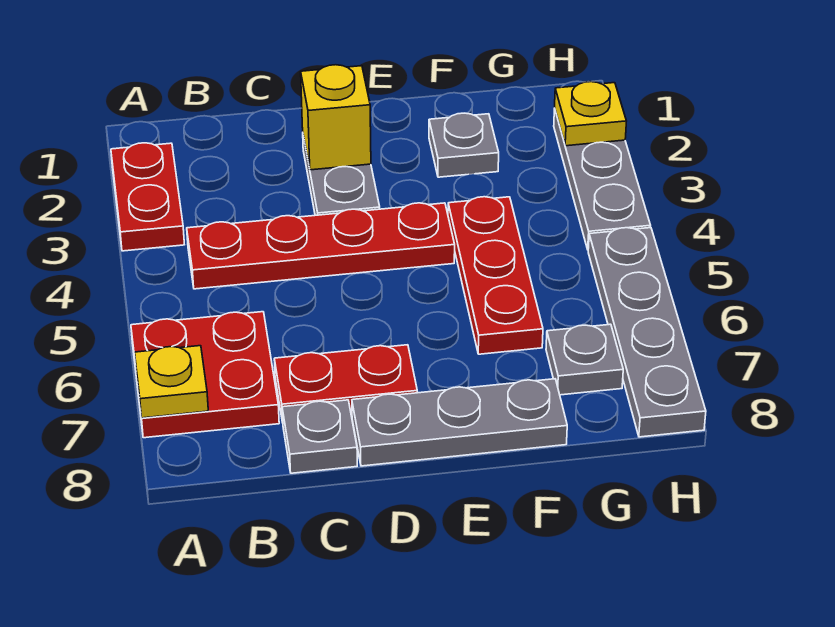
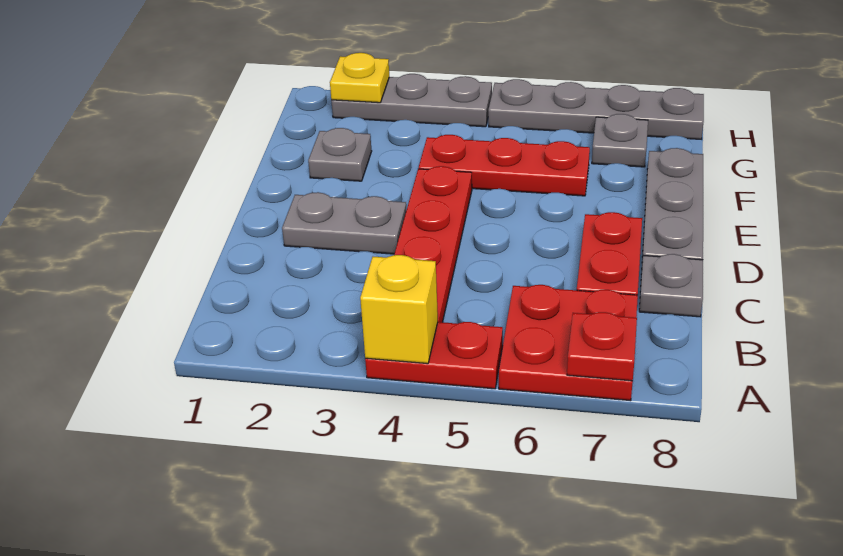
red plate A2:A3 level 1 -> red plate A4:A5 level 1
yellow plate A7 level 2 -> red plate A7 level 2
yellow brick D2 level 2 -> yellow brick A4 level 2

